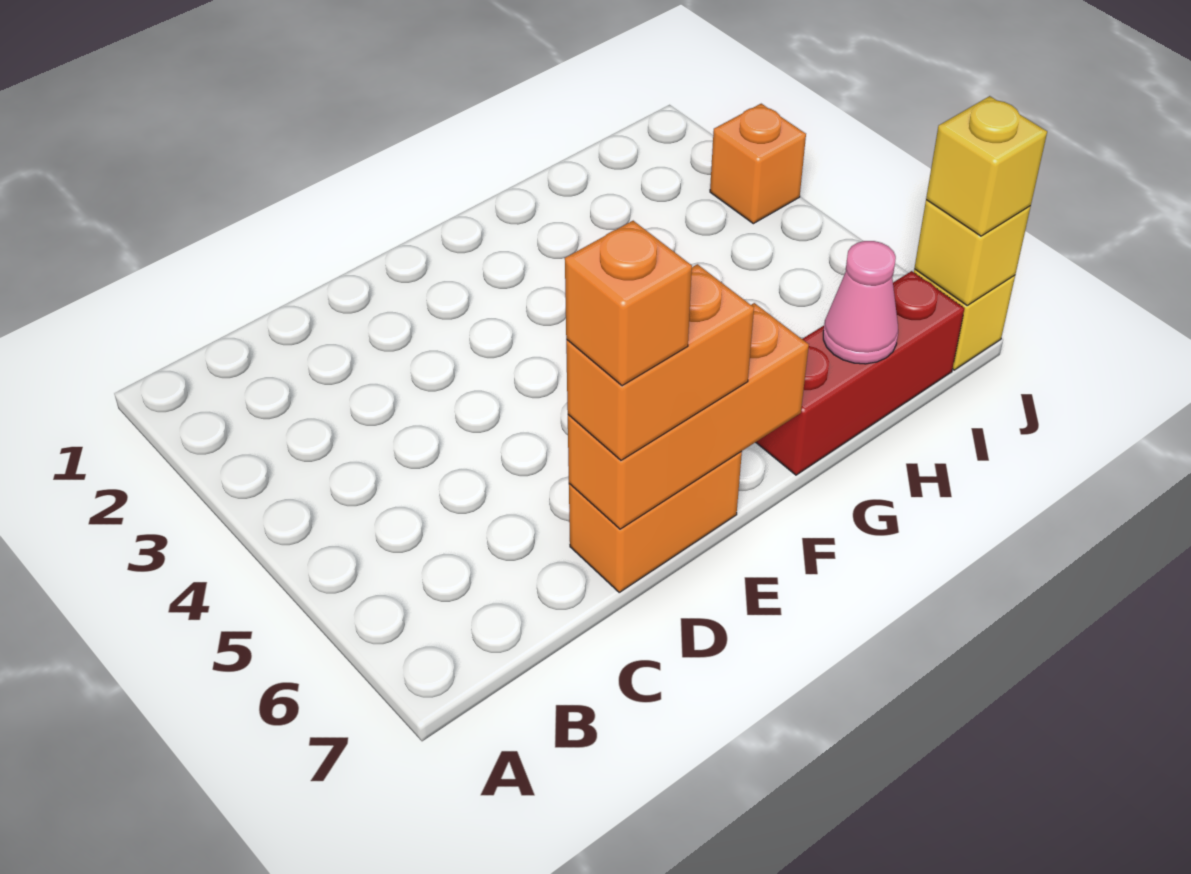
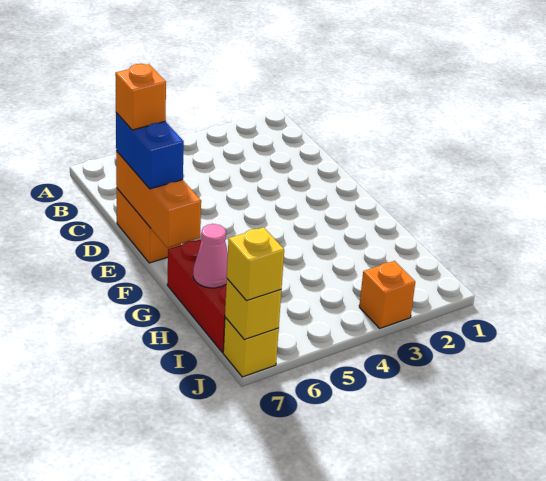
orange brick D7:E7 level 3 -> blue brick D7:E7 level 3

